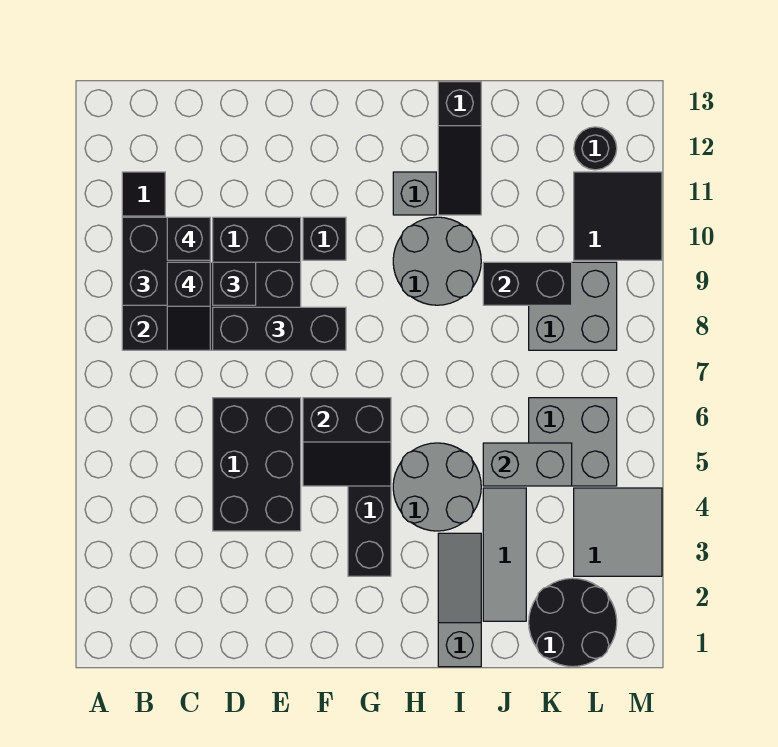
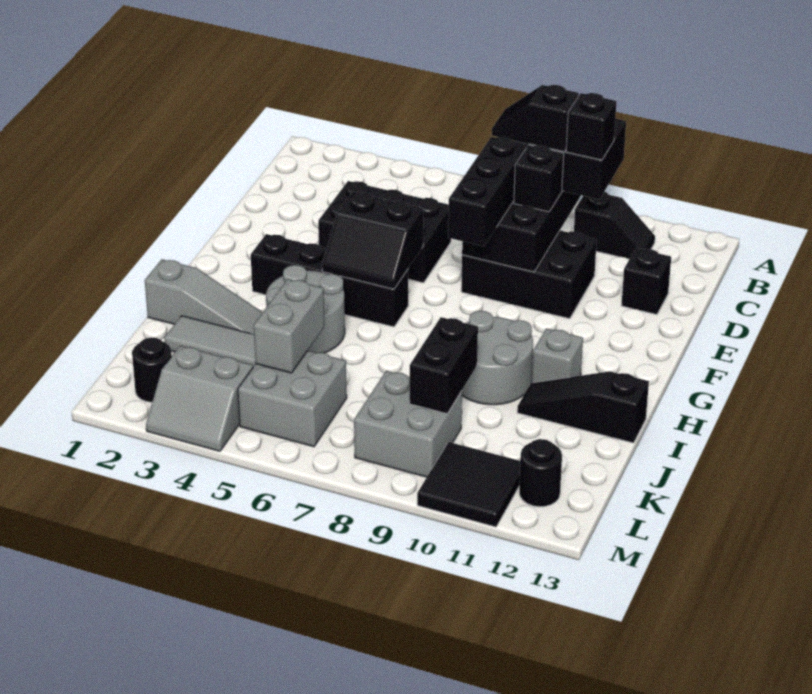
black slope F5:G6 level 2 top 6 -> black slope F5:G6 level 2 top F
black brick F10 level 1 -> black brick D12 level 1
black round brick K1:L2 level 1 -> black round brick L2 level 1
grey tile L3:M4 level 1 -> grey slope L3:M4 level 1 top L

